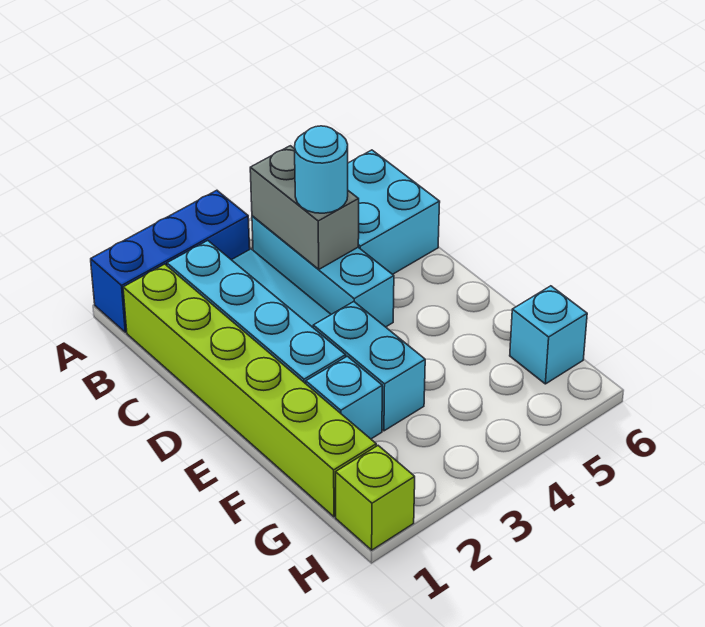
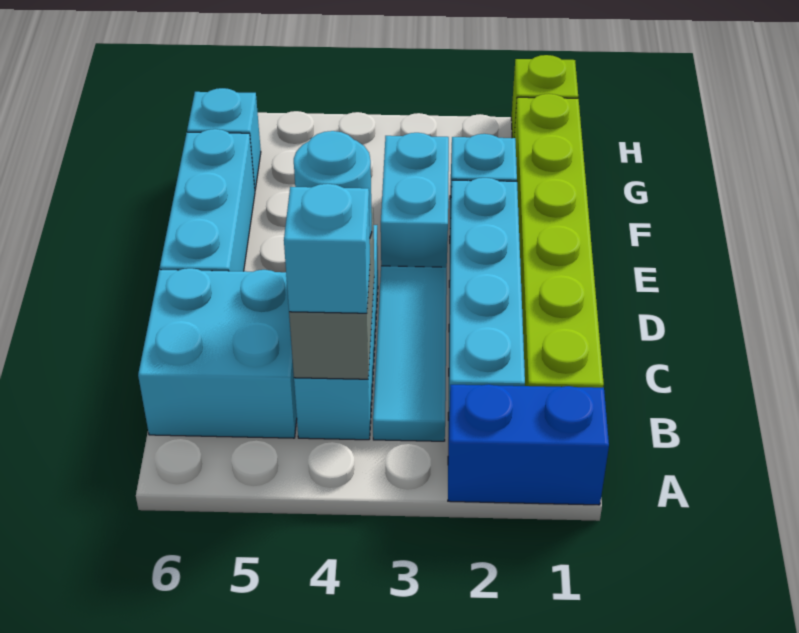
blue brick A1:A3 level 1 -> blue brick A1:A2 level 1
none -> cyan brick B4 level 3
none -> cyan brick D6:F6 level 1

